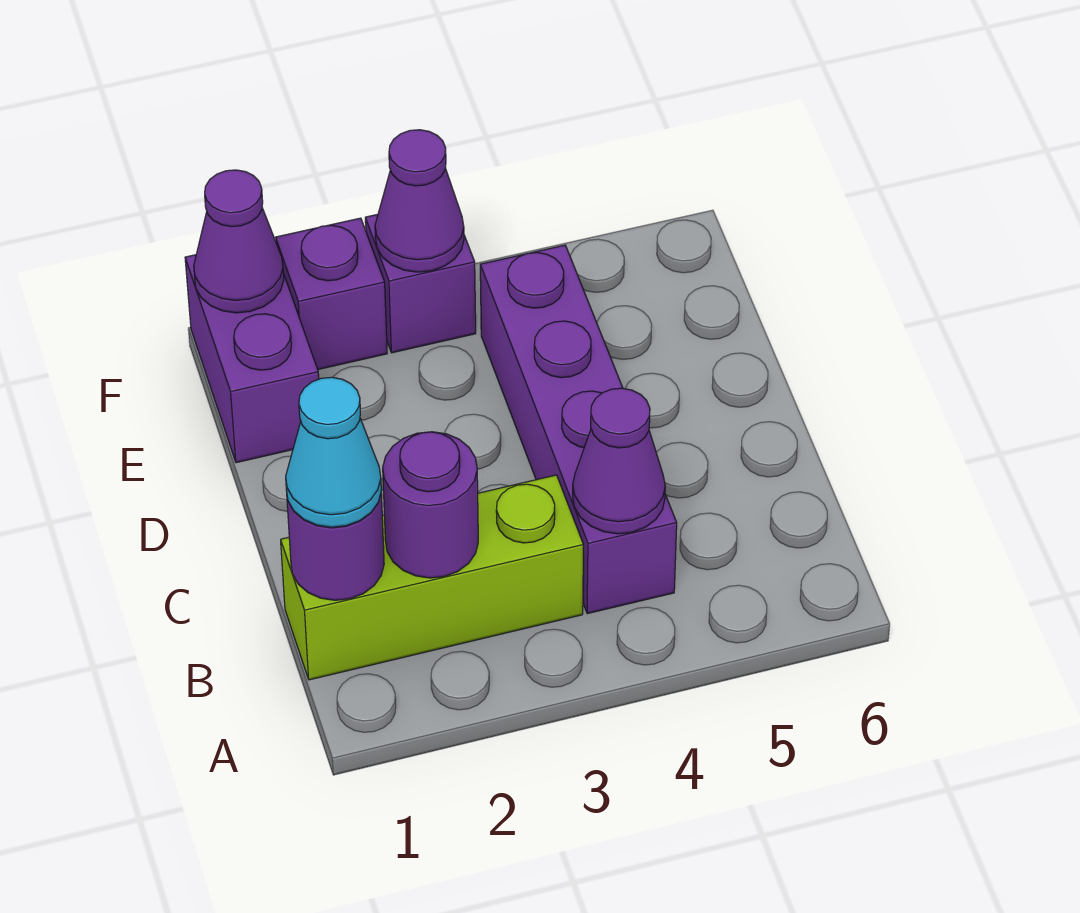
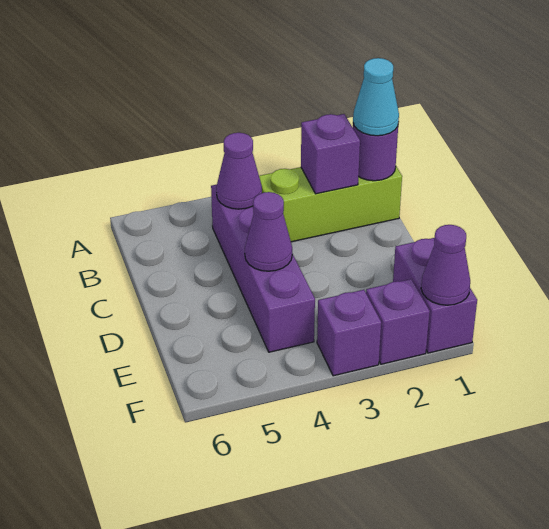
purple round brick B2 level 2 -> purple brick B2 level 2
purple cone F3 level 2 -> purple cone D4 level 2

